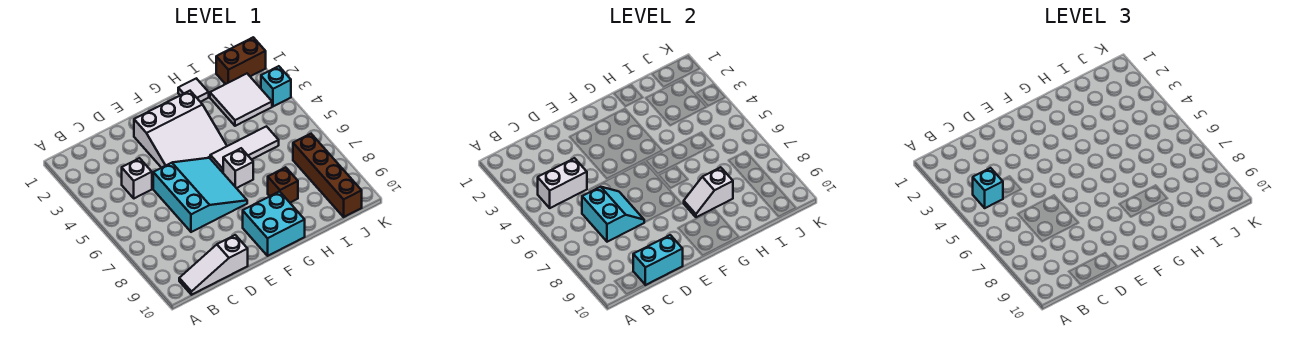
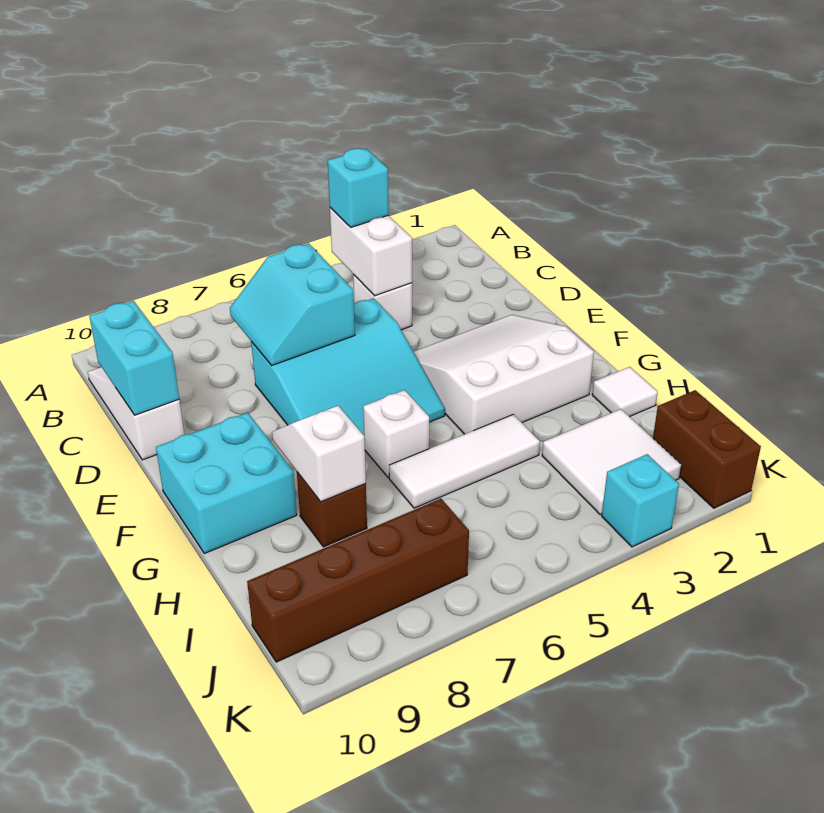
cyan slope C6:D7 level 2 top C -> cyan slope C6:D7 level 2 top 6
white slope E2:G4 level 1 top 2 -> white slope E2:G4 level 1 top G
white tile G5:I5 level 1 -> white tile H4:H6 level 1

